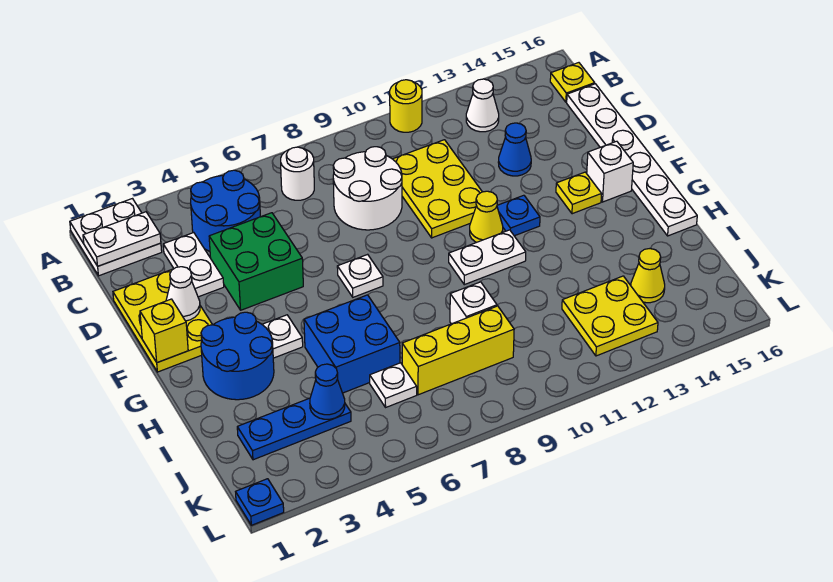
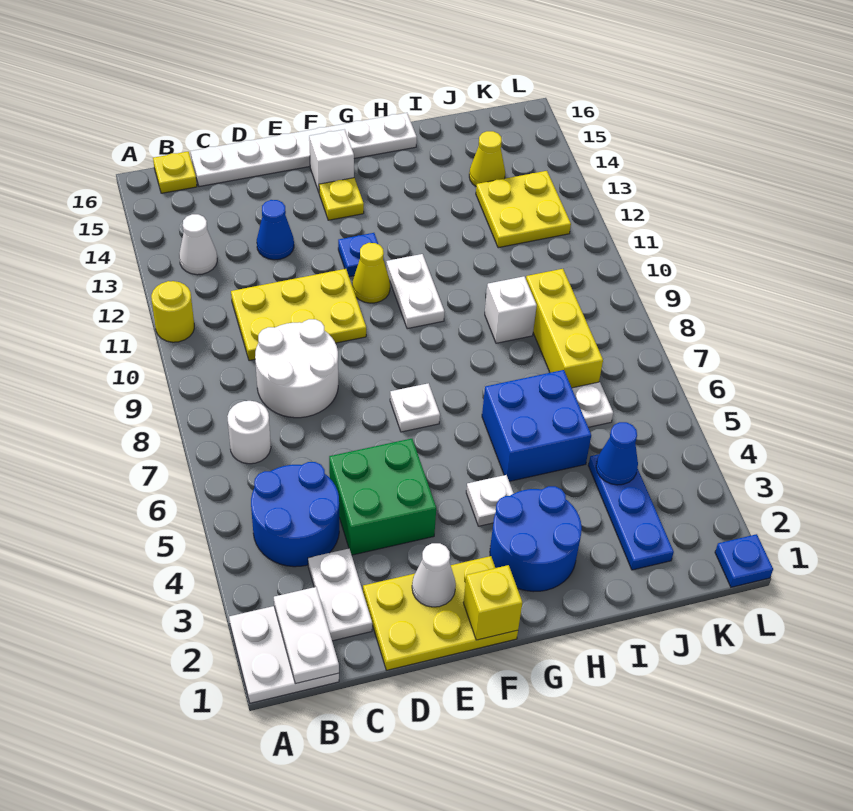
white plate C3:D3 level 1 -> white plate C2:C3 level 1

